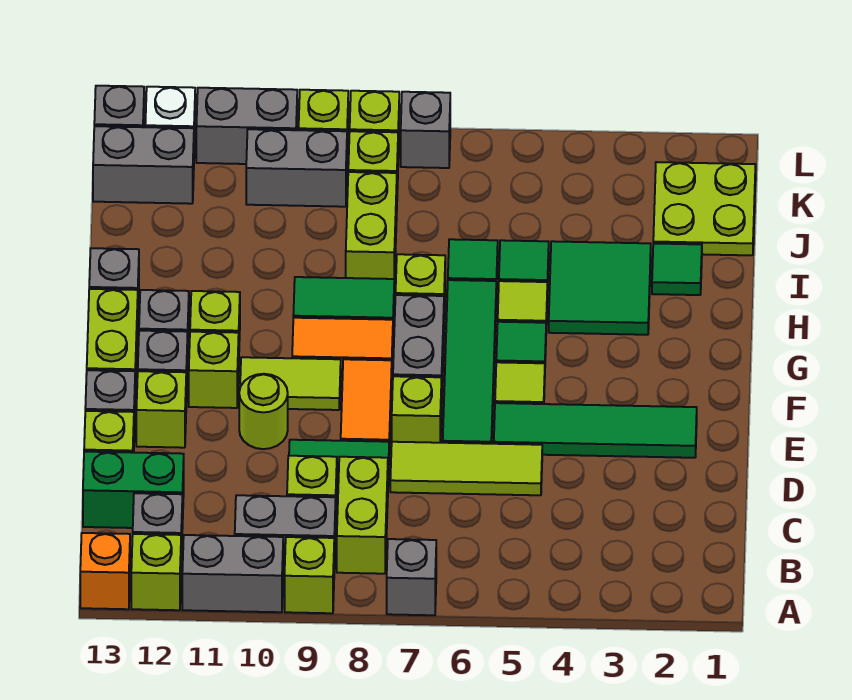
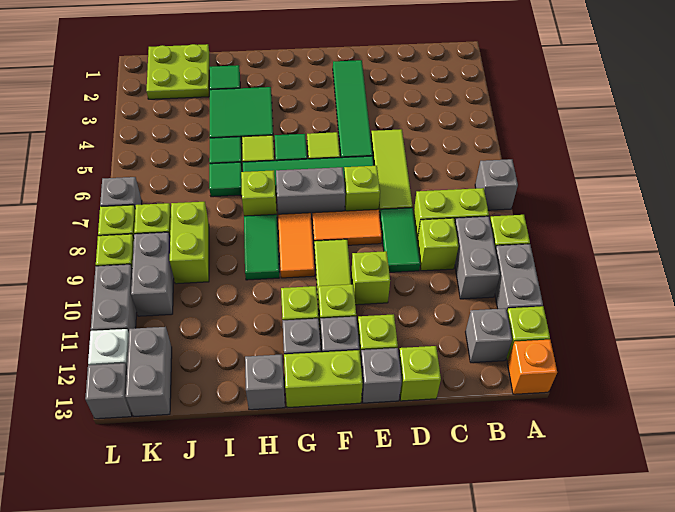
green brick C12:C13 level 1 -> none
lime round brick E10 level 1 -> lime brick E10 level 1
lime brick I8:J8 level 1 -> lime brick J8:J9 level 1

